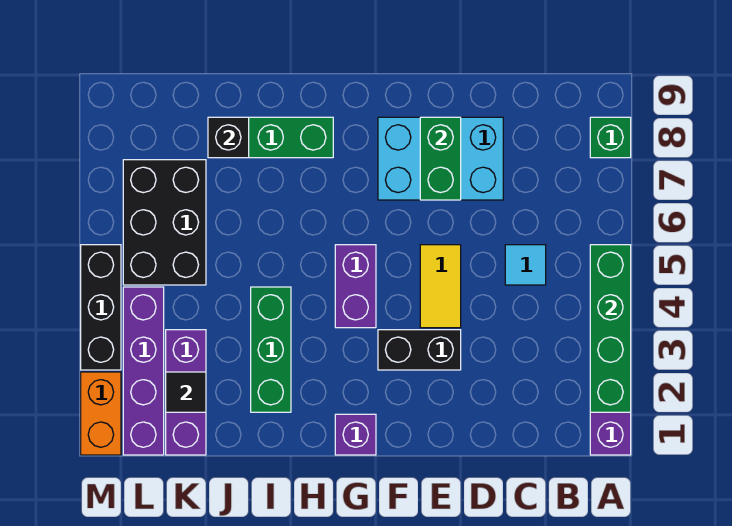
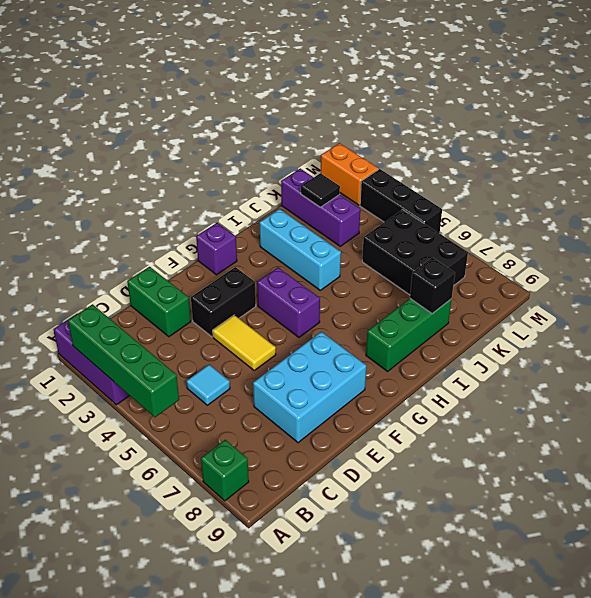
green brick E7:E8 level 2 -> green brick D1:D2 level 1
green brick I2:I4 level 1 -> cyan brick I2:I4 level 1
purple brick L1:L4 level 1 -> none

